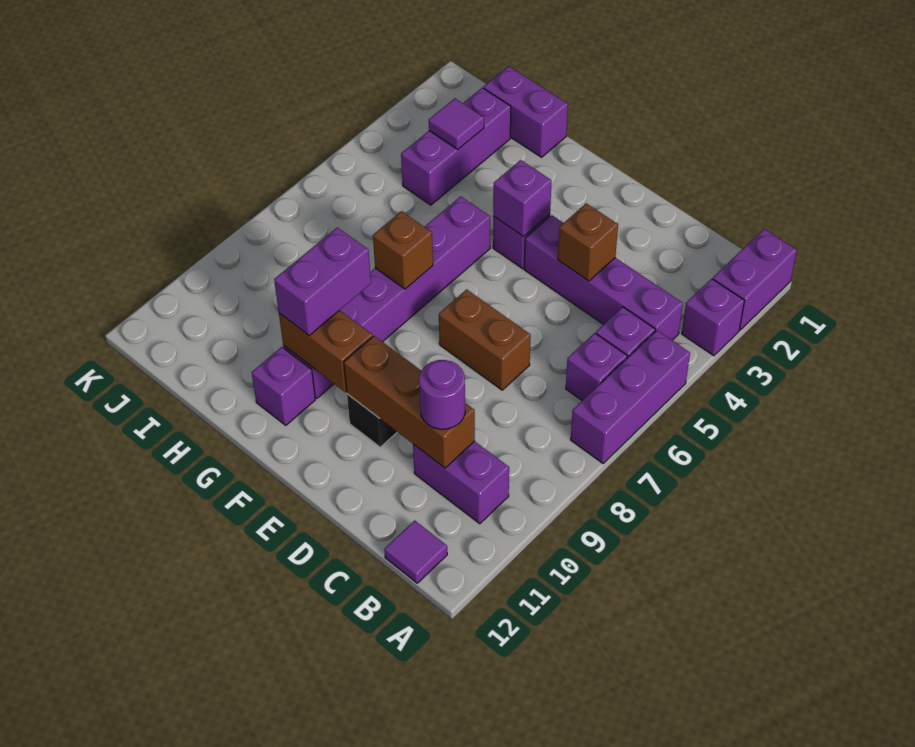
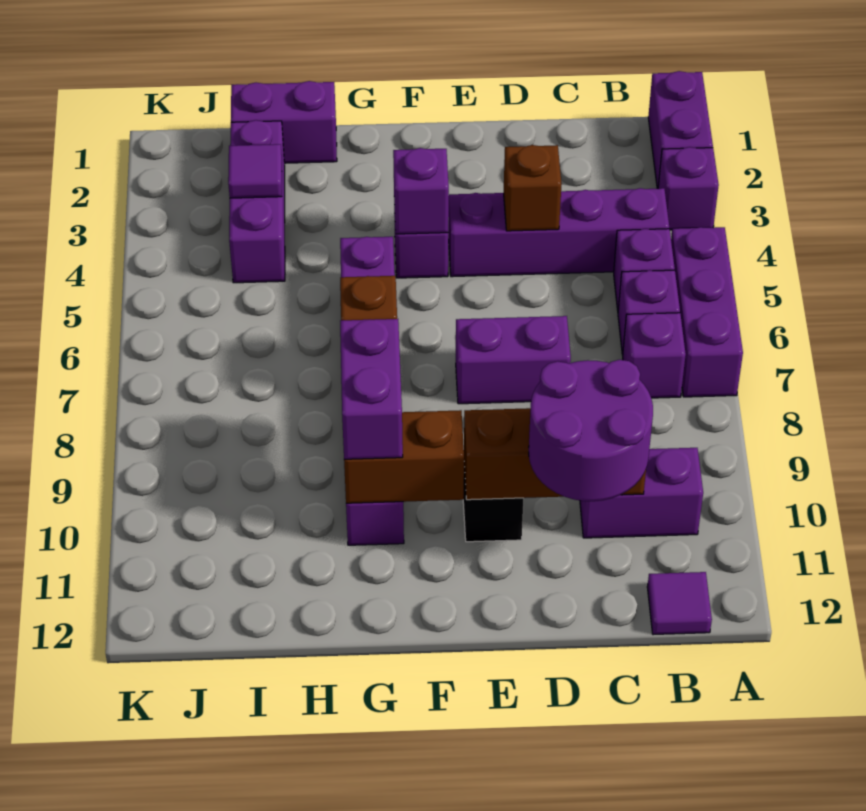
purple round brick C10 level 3 -> purple round brick C10:D11 level 3
brown brick D7:E7 level 1 -> purple brick D7:E7 level 1
purple brick G11 level 1 -> purple brick B7 level 1

